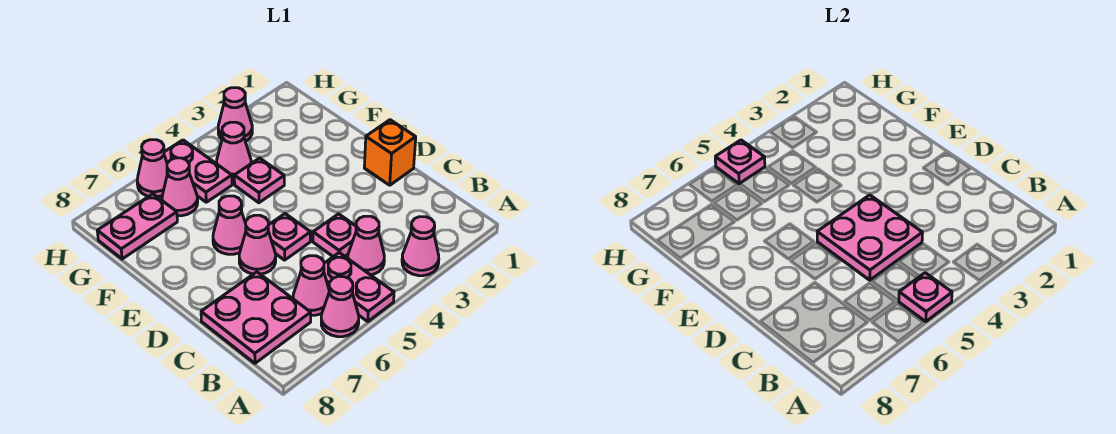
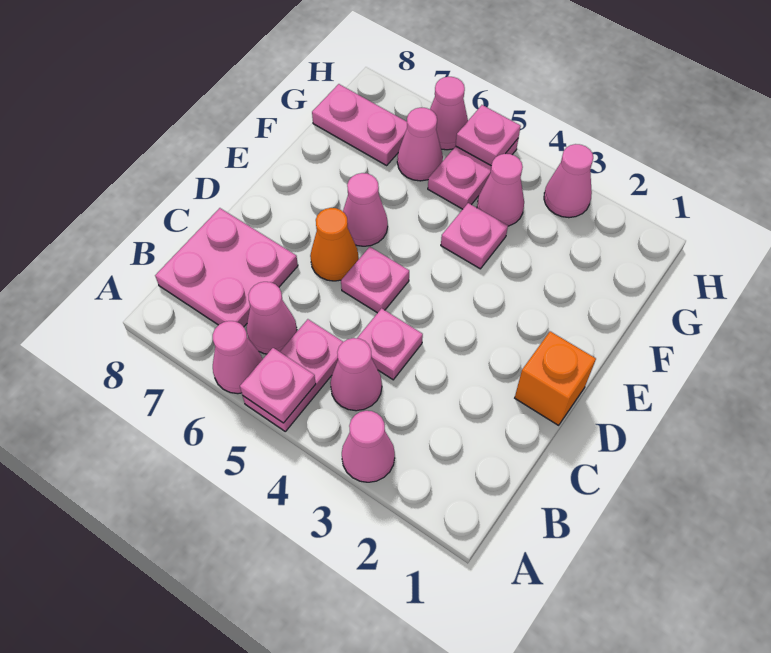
pink plate C4:D5 level 2 -> none
pink cone D6 level 1 -> orange cone D6 level 1

